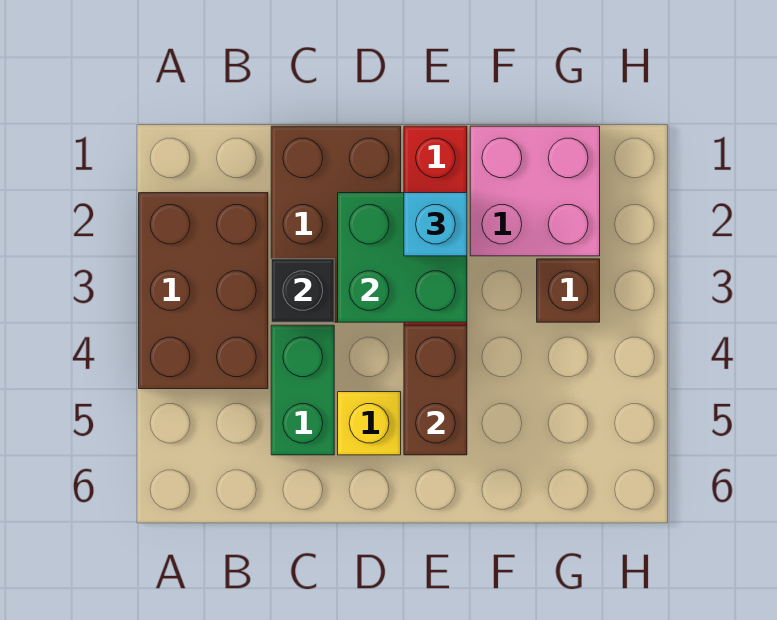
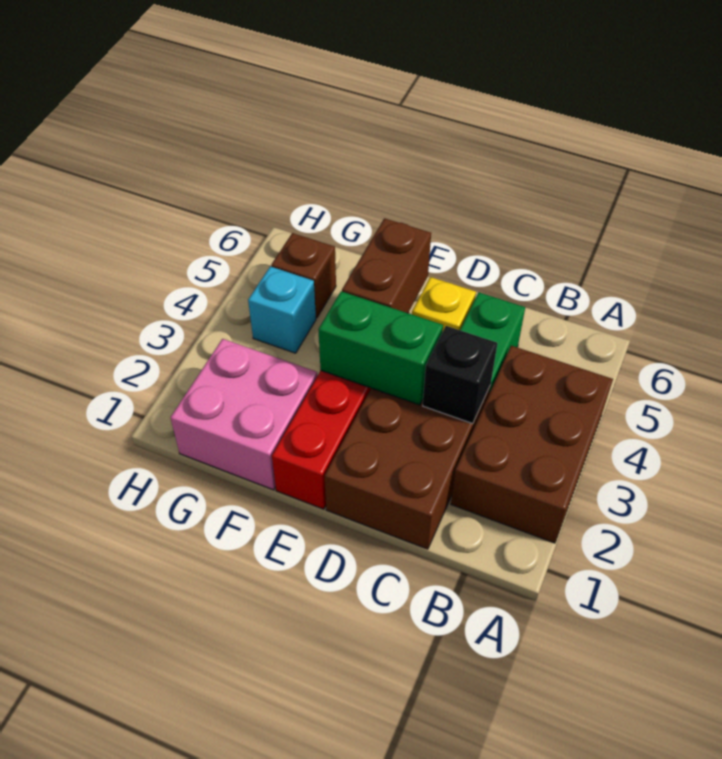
green brick D2:E3 level 2 -> green brick D3:E3 level 2
cyan brick E2 level 3 -> cyan brick G4 level 1
brown brick G3 level 1 -> brown brick G5 level 1

